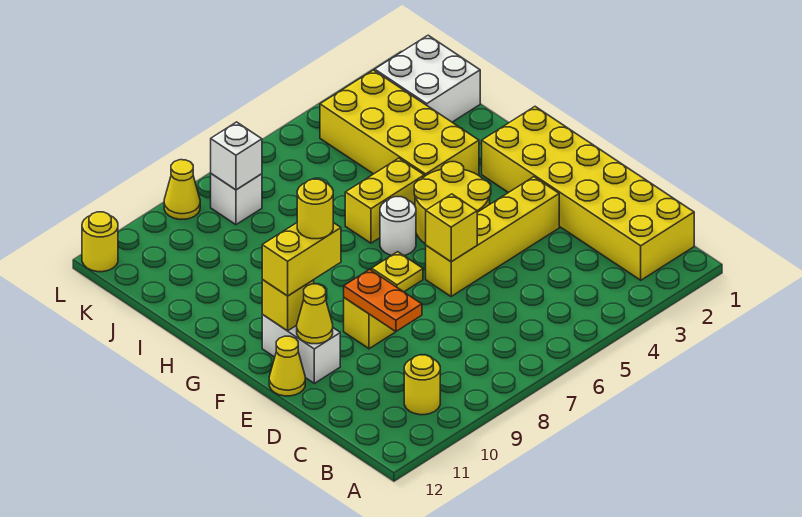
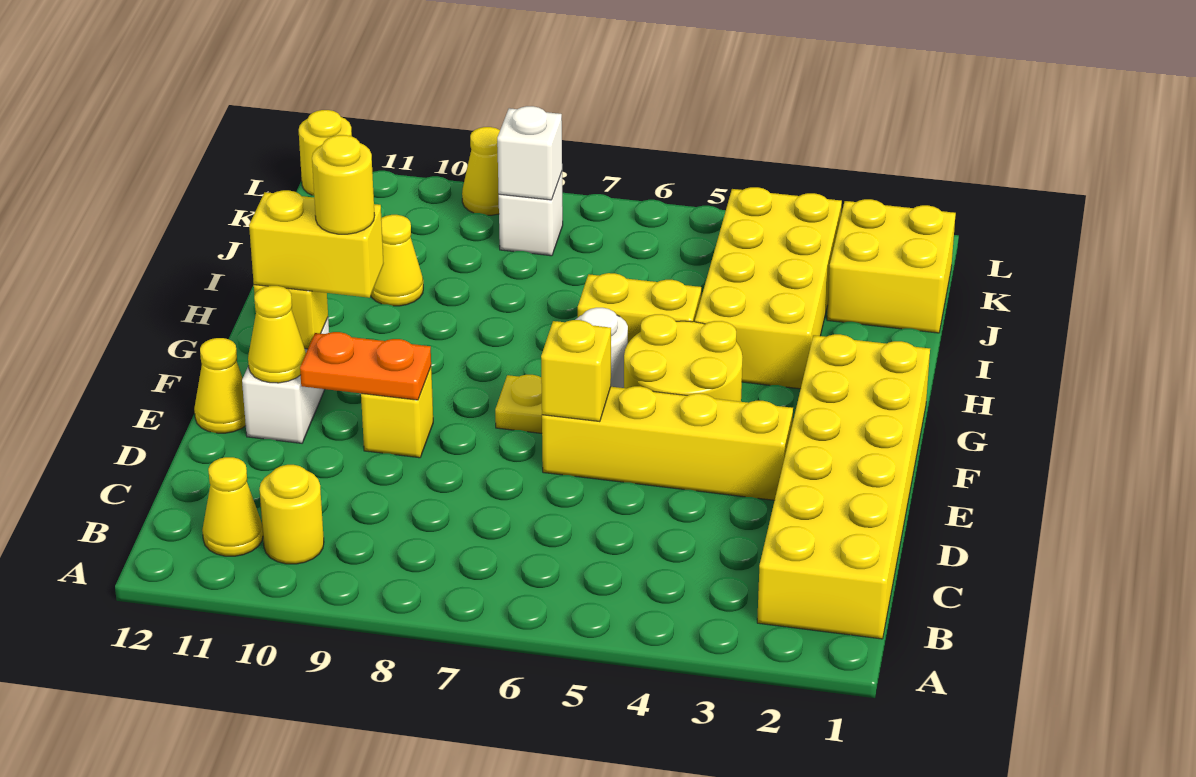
none -> yellow cone B11 level 1
orange plate D9:E9 level 2 -> orange plate E9:E10 level 2
none -> yellow cone I10 level 1
white brick J1:K2 level 1 -> yellow brick J1:K2 level 1

